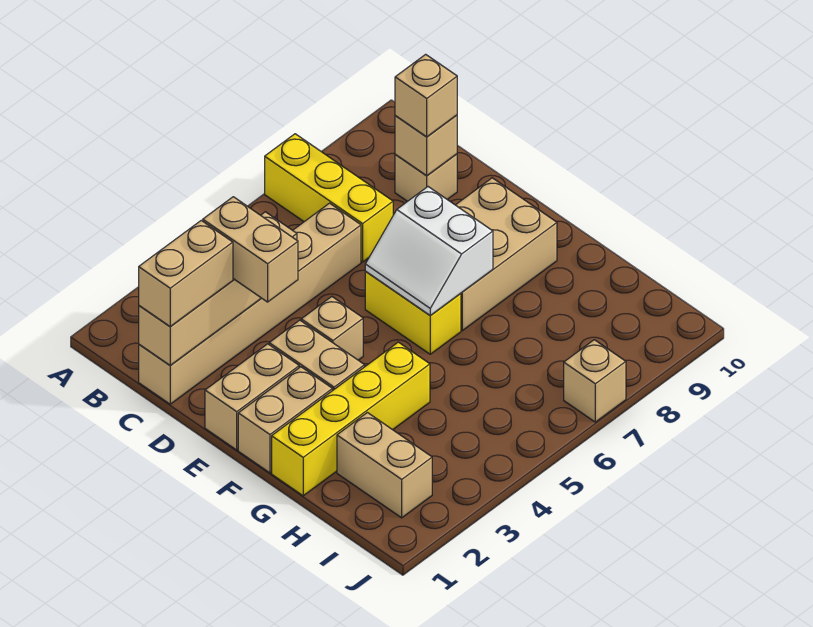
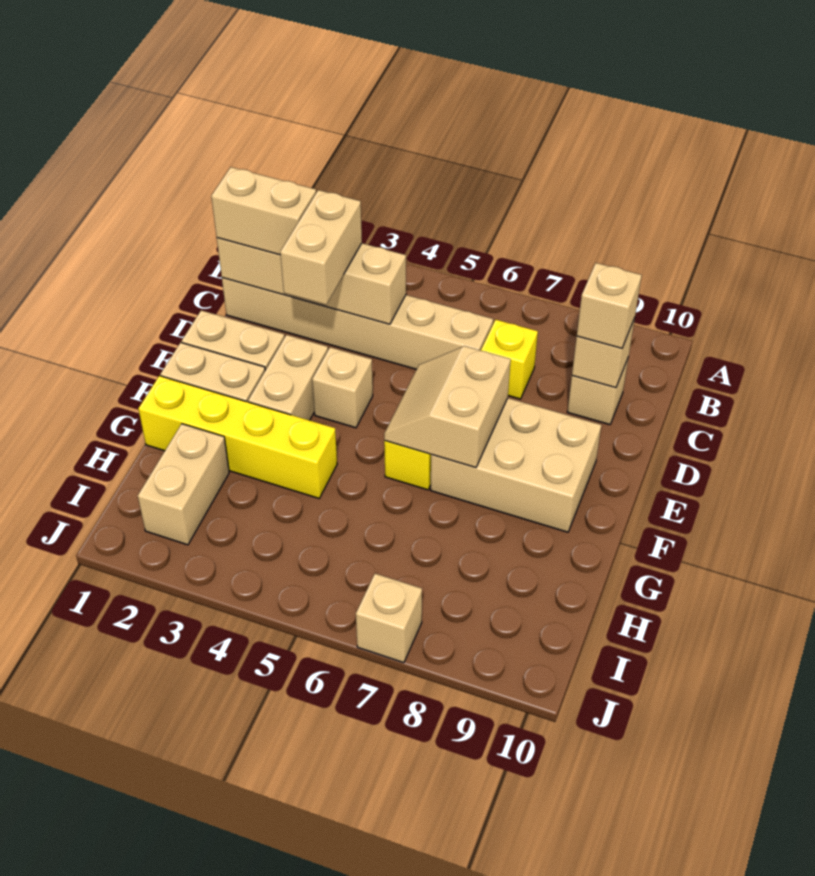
yellow brick A7:C7 level 1 -> yellow brick C7 level 1
white slope E6:F7 level 2 top 7 -> tan slope E6:F7 level 2 top 7

